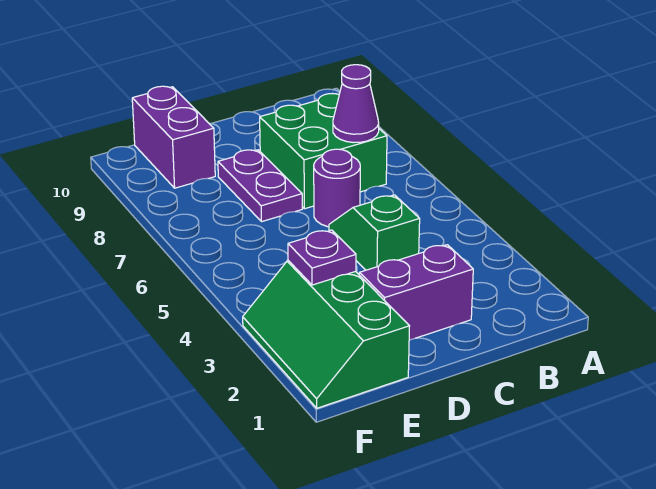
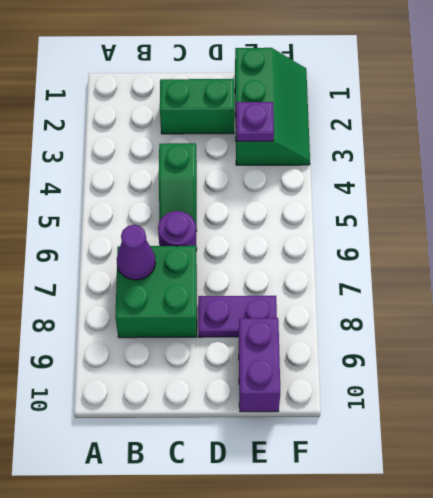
purple brick C2:D2 level 1 -> green brick C2:D2 level 1
purple plate D7:D8 level 1 -> purple plate D8:E8 level 1

